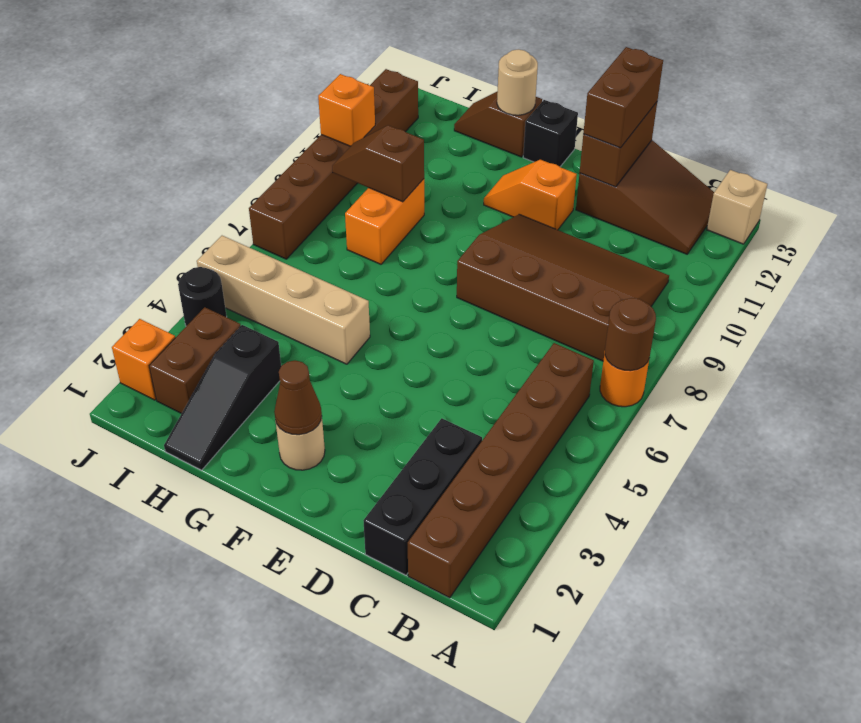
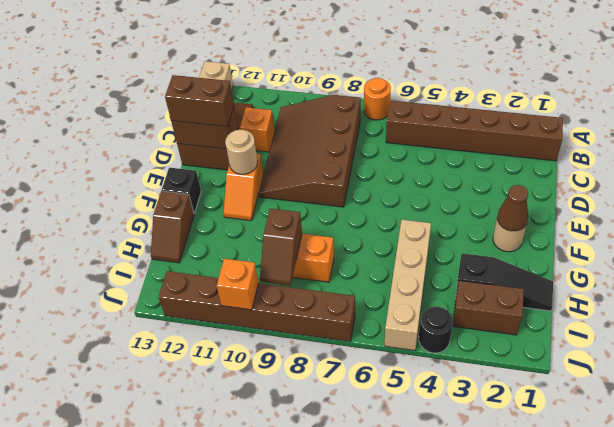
brown round brick A7 level 2 -> none
black brick C1:C3 level 1 -> none
tan round brick G13 level 2 -> tan round brick E11 level 2
orange brick J2 level 1 -> orange brick C11 level 1

